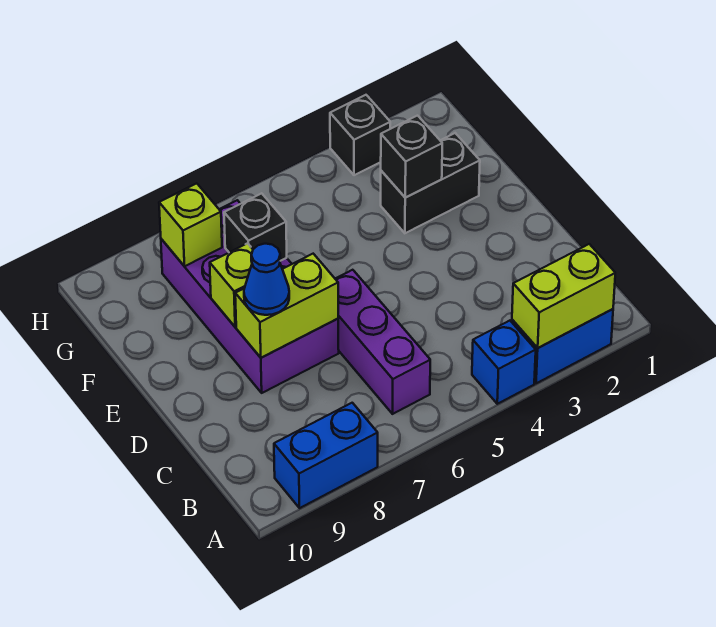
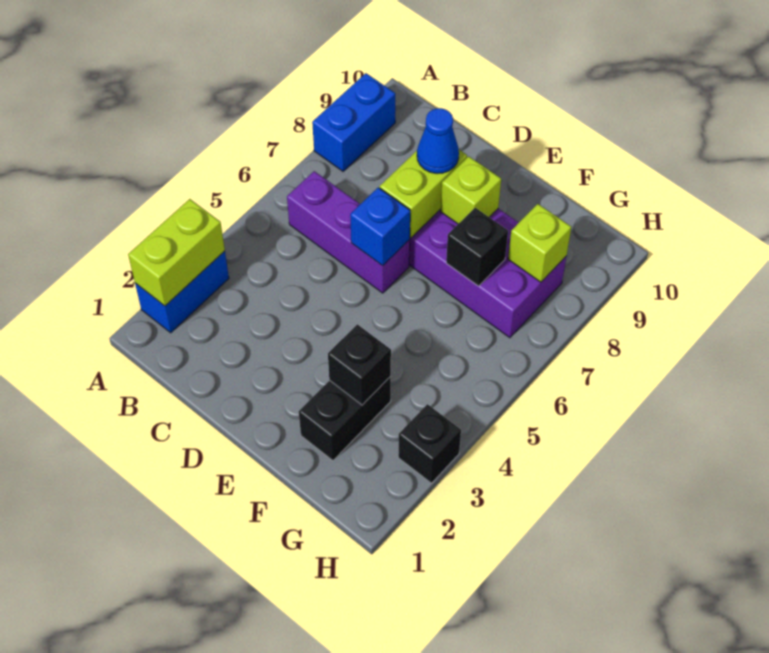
blue brick A4 level 1 -> blue brick D6 level 2

